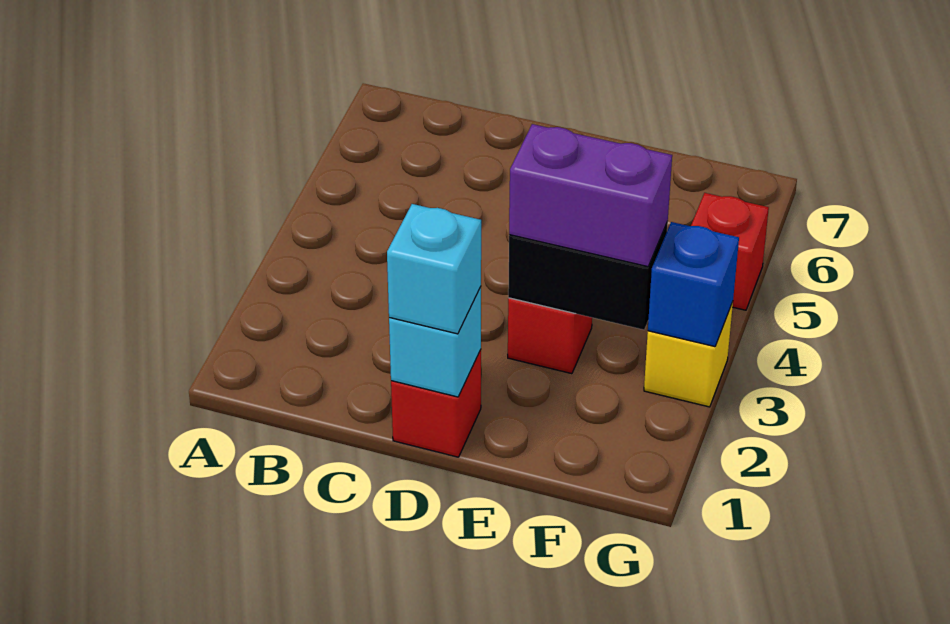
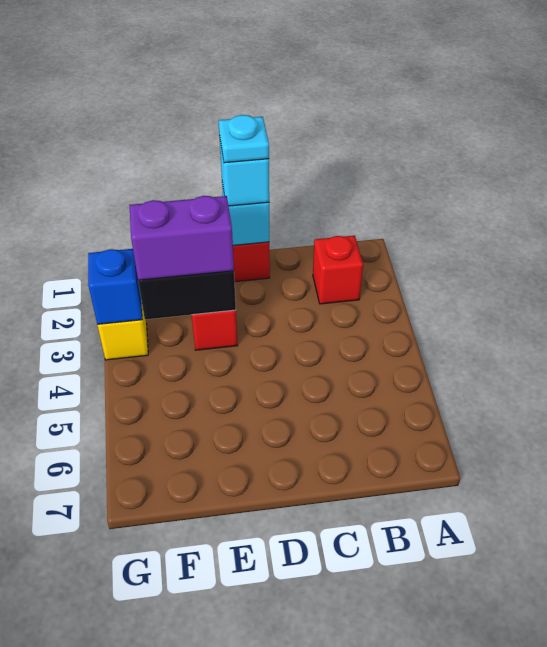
none -> cyan plate D1 level 4
red brick G5 level 1 -> red brick B2 level 1

